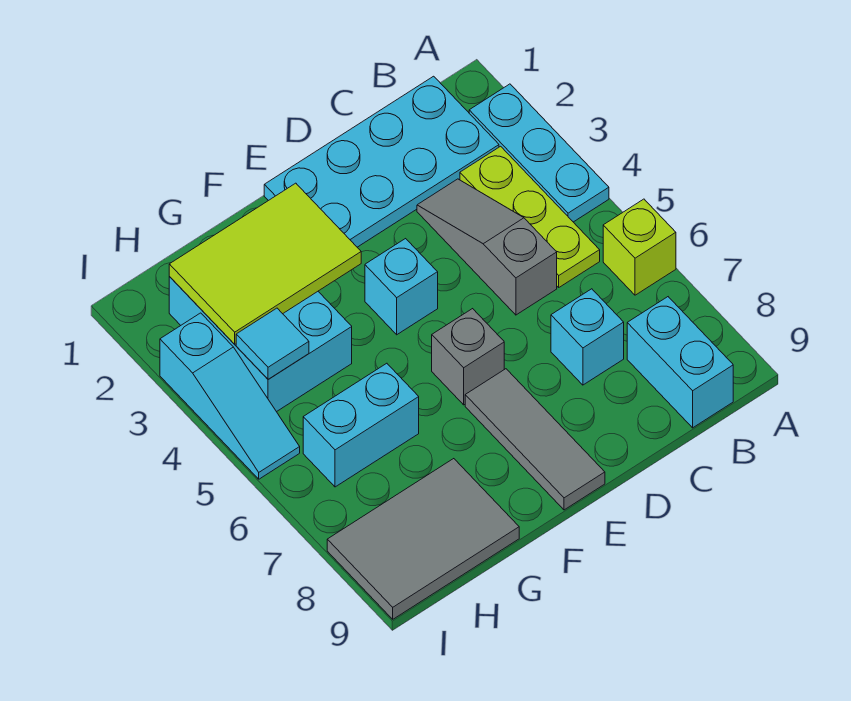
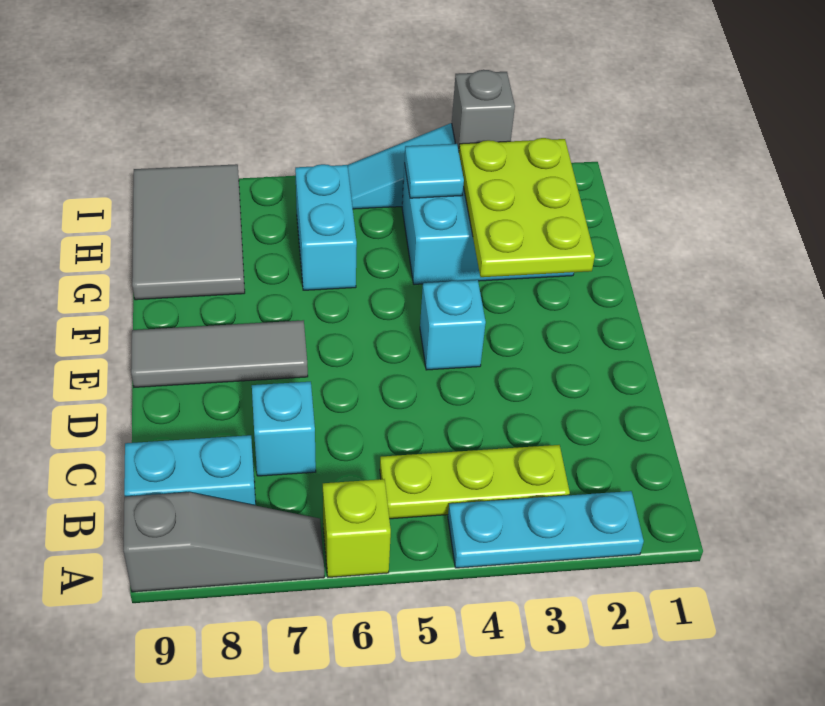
cyan plate B1:E2 level 1 -> none
grey slope C3:C5 level 1 top 5 -> grey slope A7:A9 level 1 top 9
grey brick E6 level 1 -> grey brick I3 level 2
lime tile F2:H3 level 2 -> lime plate F2:H3 level 2

